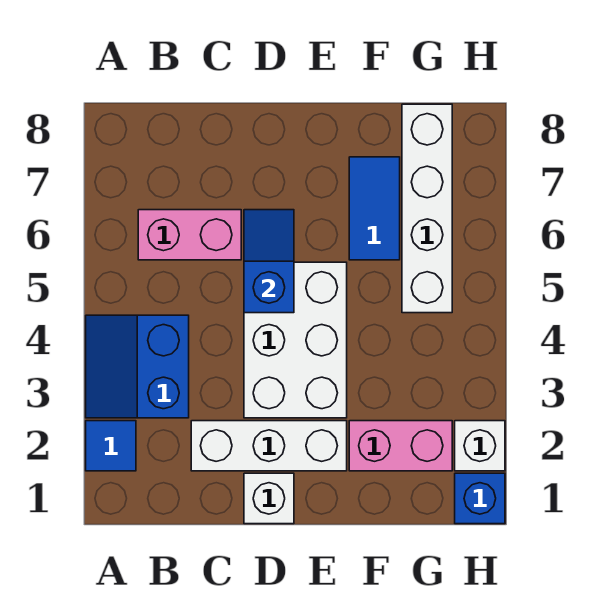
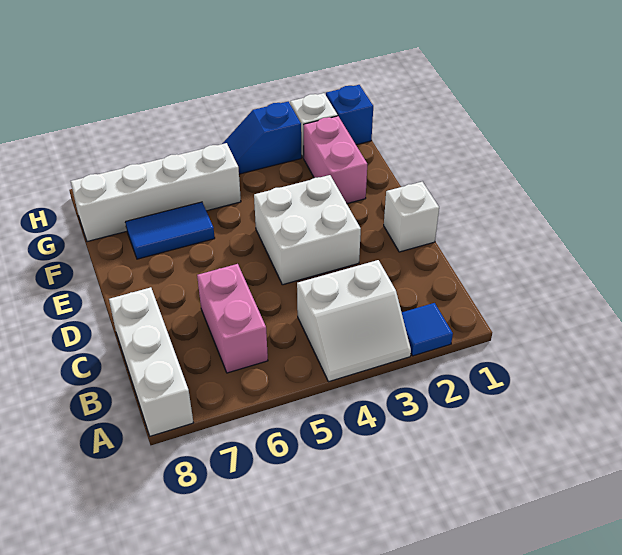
blue slope A3:B4 level 1 top B -> white slope A3:B4 level 1 top B
white brick C2:E2 level 1 -> white brick A8:C8 level 1
white brick D3:E5 level 1 -> white brick D3:E4 level 1
blue slope D5:D6 level 2 top 5 -> blue slope H3:H4 level 1 top 3

